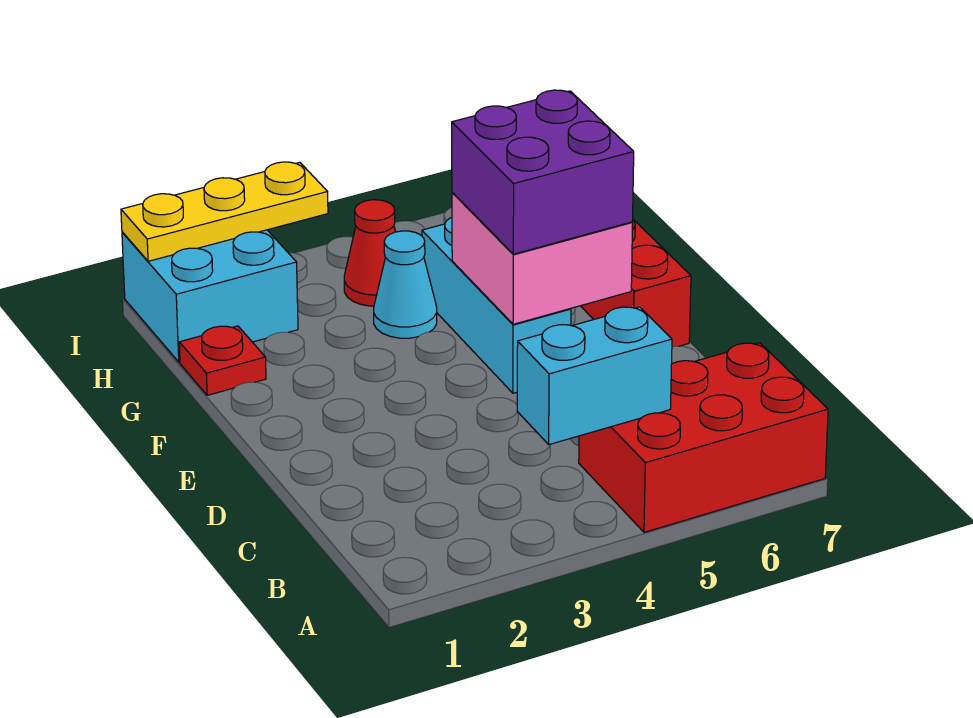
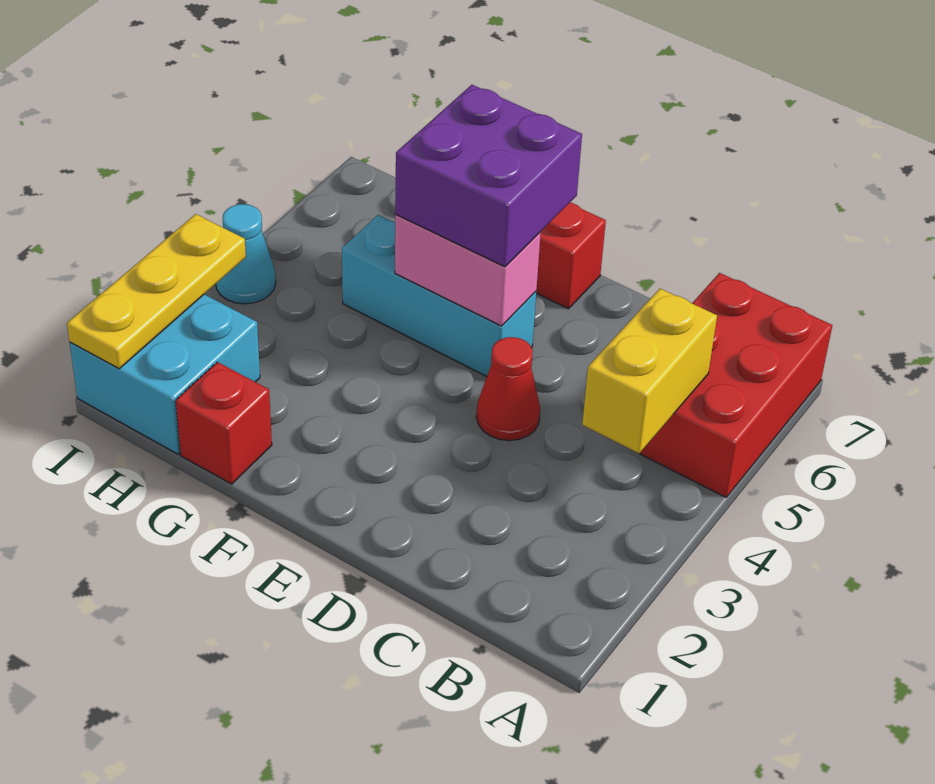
cyan brick B4:B5 level 2 -> yellow brick B4:B5 level 2
pink brick E5:F6 level 2 -> pink brick E5:F5 level 2
red plate G1 level 1 -> red brick G1 level 1
cyan cone G4 level 1 -> cyan cone I4 level 1
red cone H4 level 1 -> red cone D4 level 1

